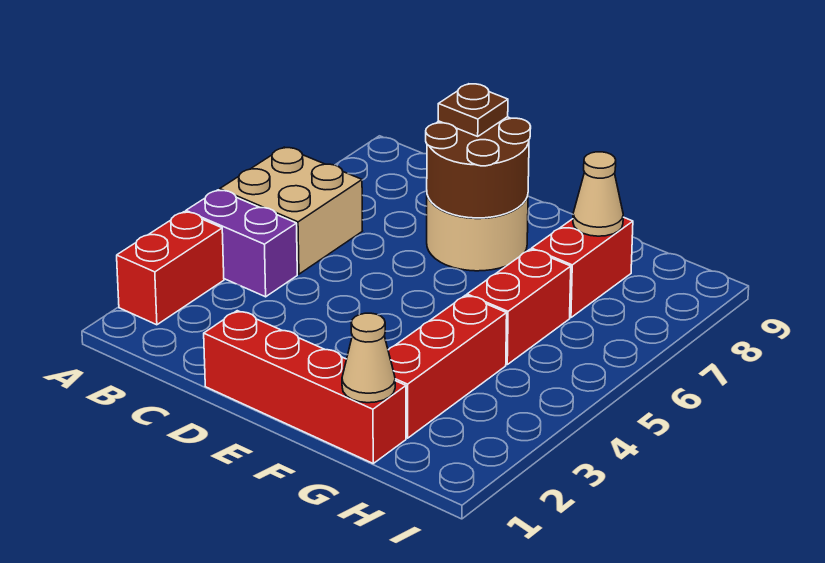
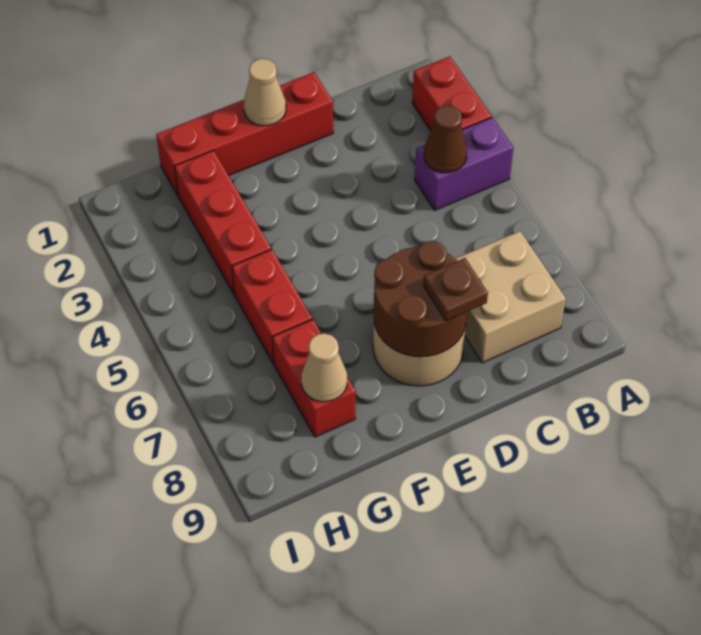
tan brick A5:B6 level 1 -> tan brick B7:C8 level 1
none -> brown cone B4 level 2
tan cone G1 level 2 -> tan cone E1 level 2

